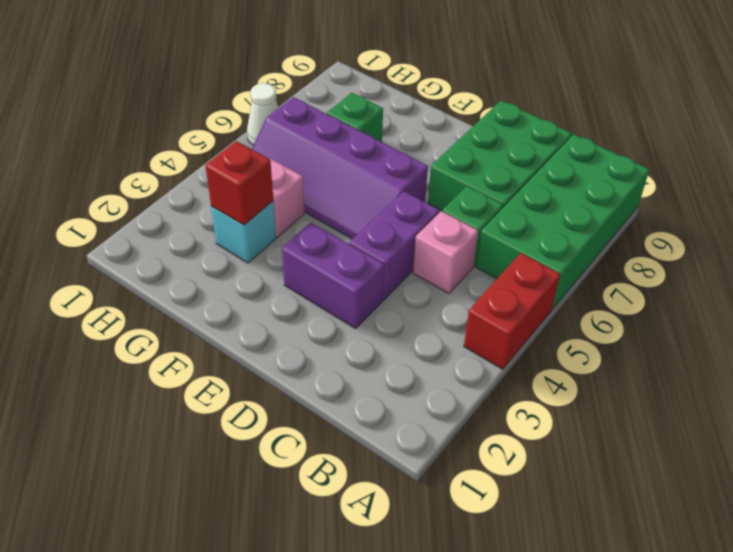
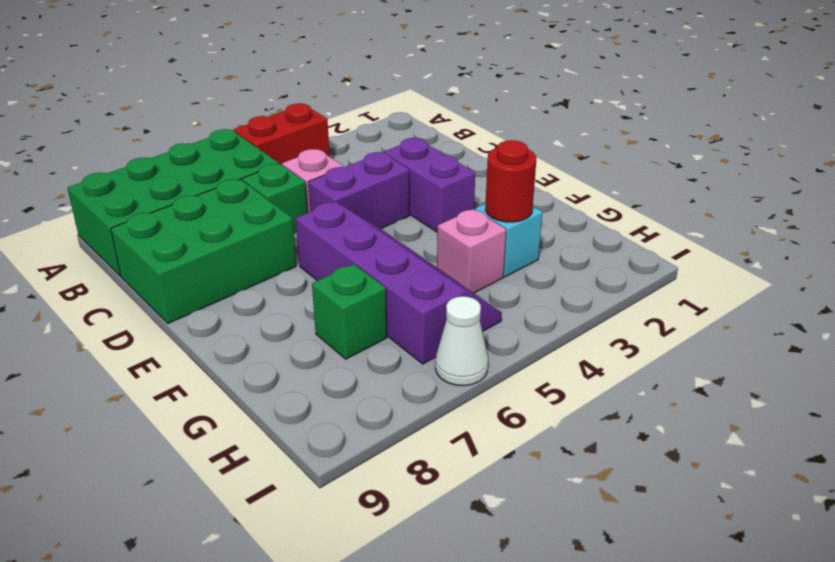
red brick G3 level 2 -> red round brick G3 level 2

